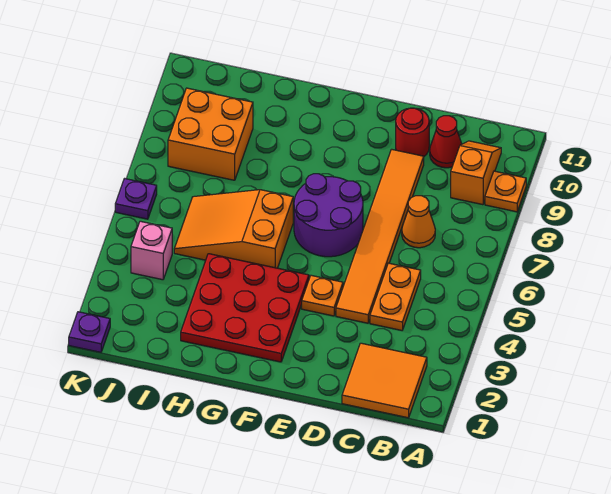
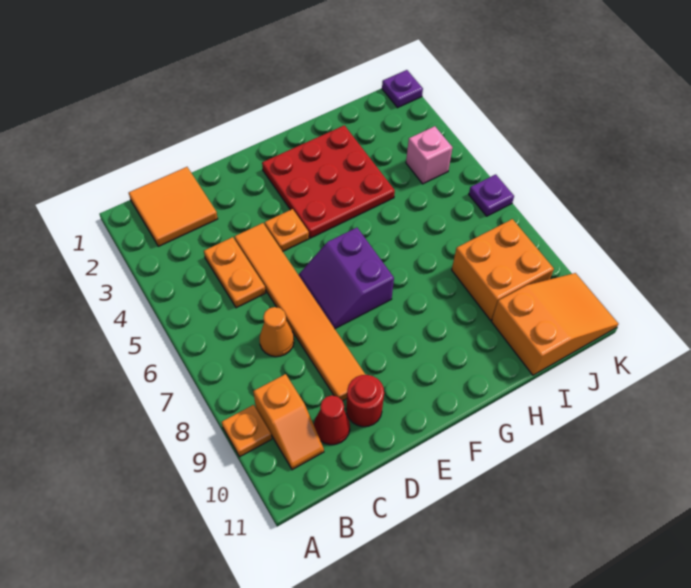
purple round brick E6:F7 level 1 -> purple slope E6:F7 level 1 top F
orange slope G5:I6 level 1 top G -> orange slope I10:K11 level 1 top I

